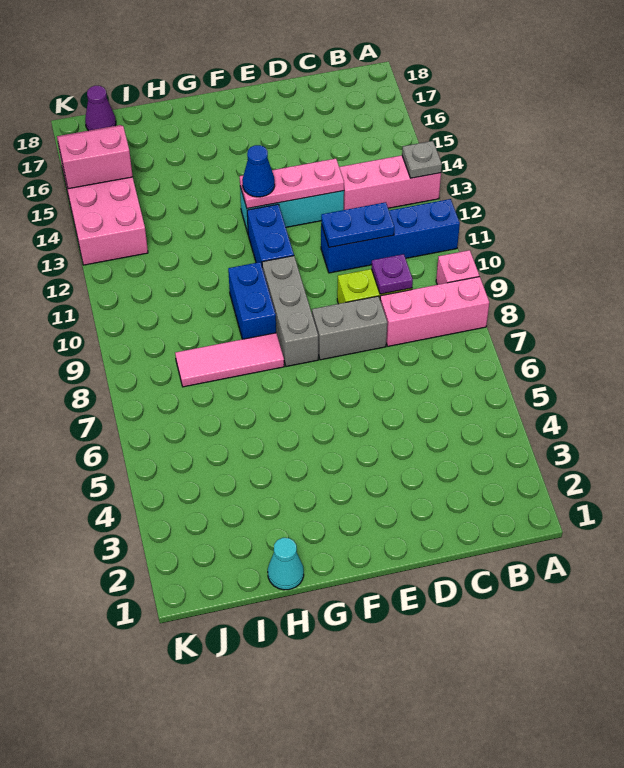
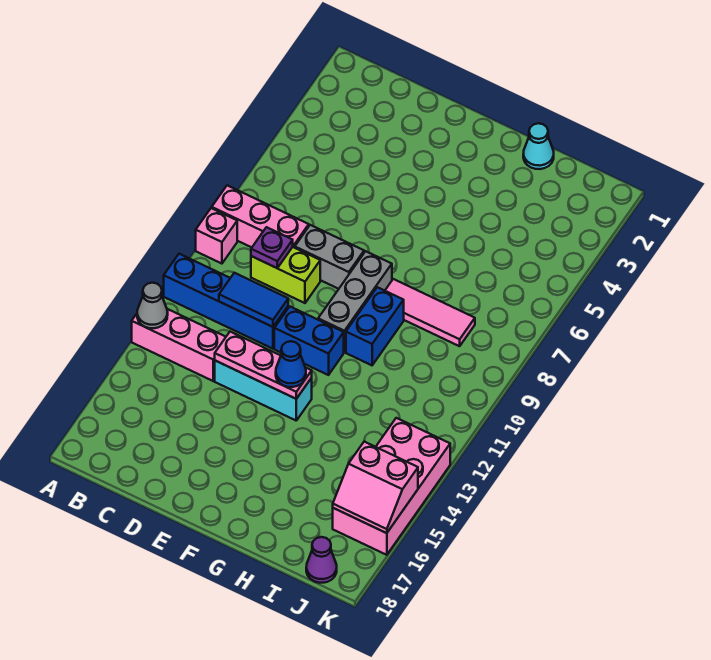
grey plate A13 level 2 -> grey cone A13 level 2
blue plate C11:D11 level 2 -> blue tile C11:D11 level 2
blue brick F11:F12 level 1 -> blue brick E11:F11 level 1

